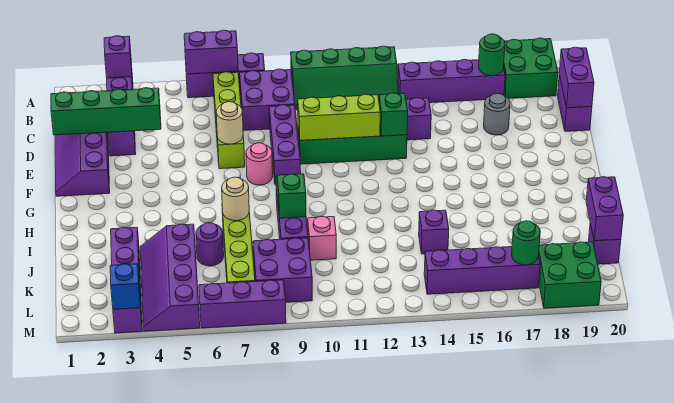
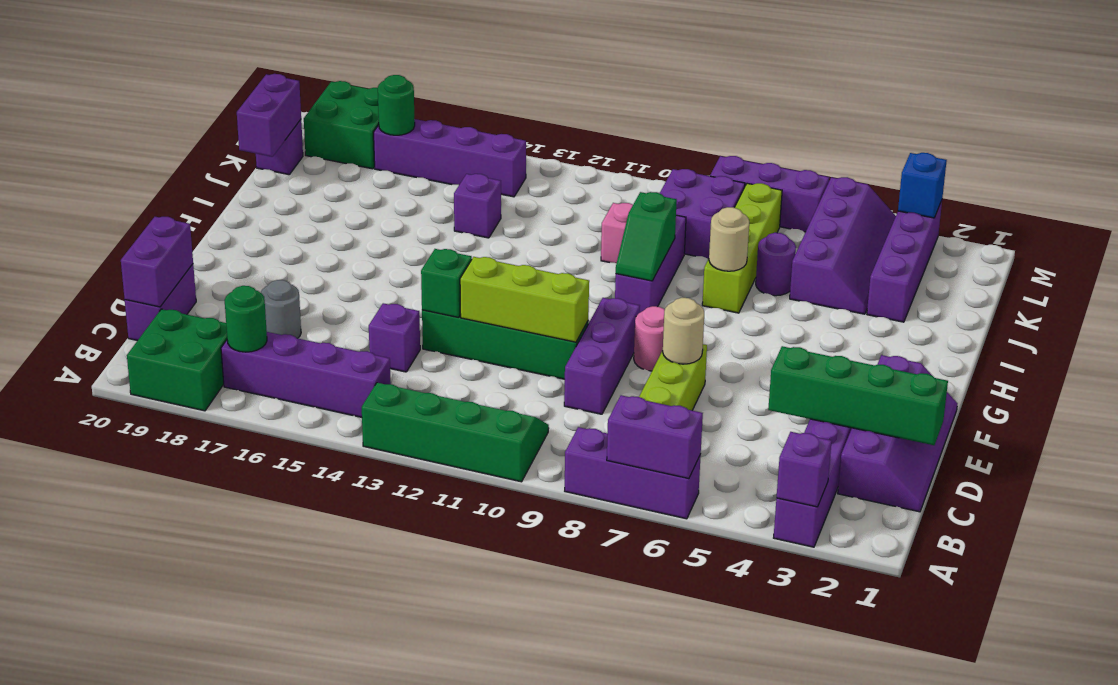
purple brick B8:C9 level 1 -> none

